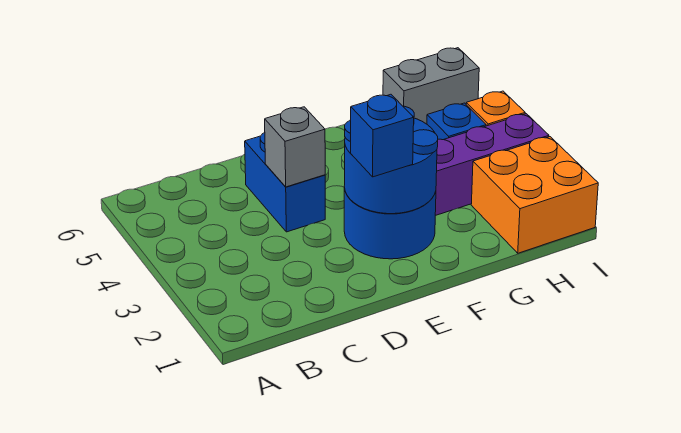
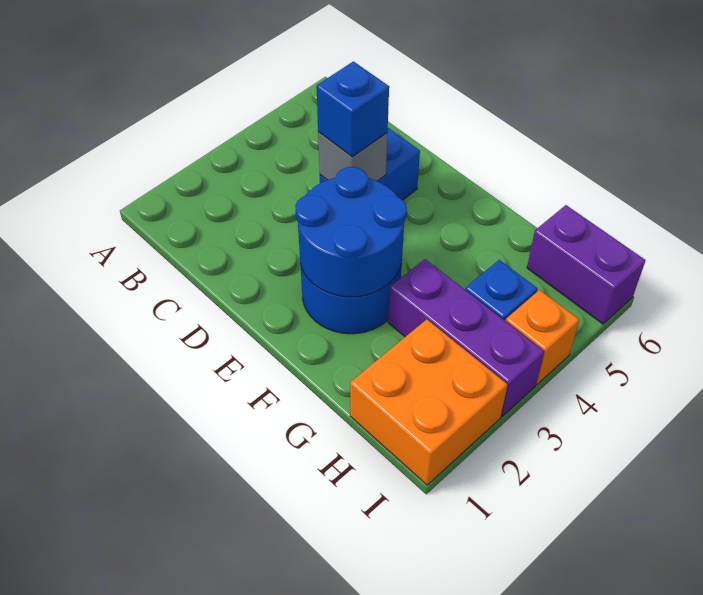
blue brick E2 level 3 -> blue brick D4 level 3
grey brick H6:I6 level 1 -> purple brick H6:I6 level 1

